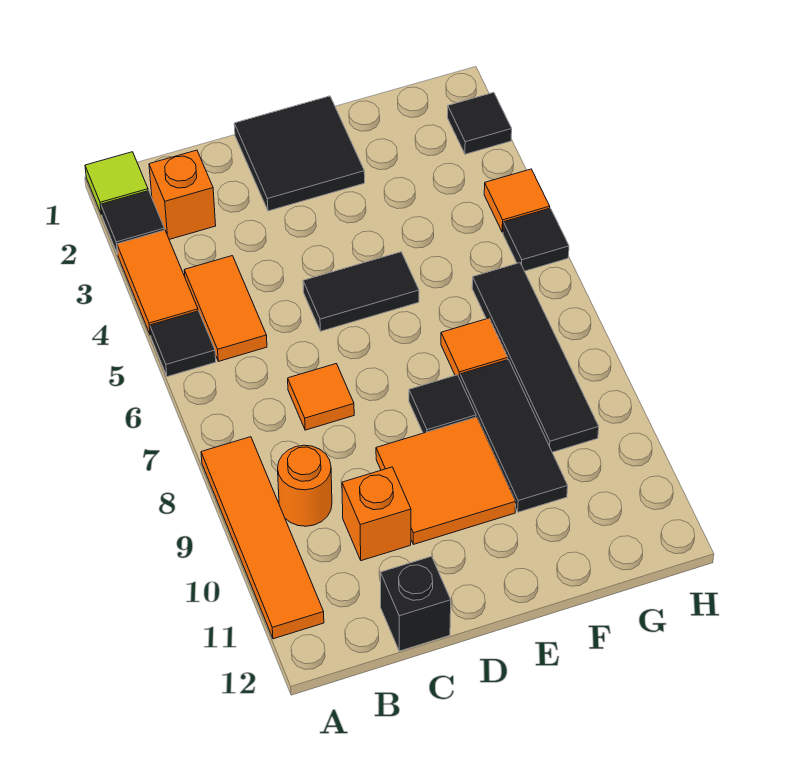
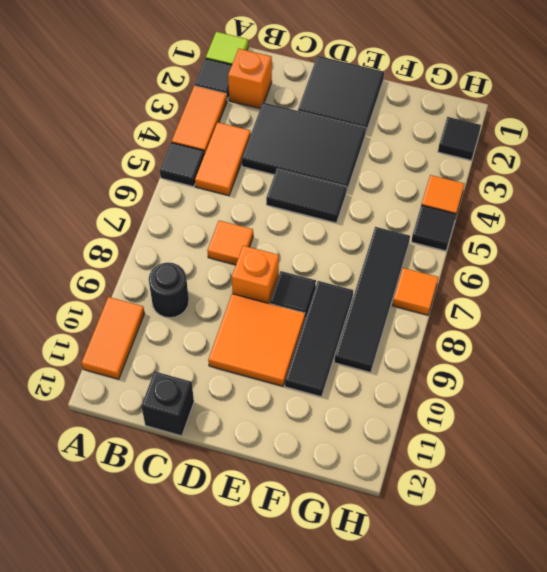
orange tile A8:A11 level 1 -> orange tile A10:A11 level 1
orange round brick B9 level 1 -> black round brick B9 level 1
none -> black tile C3:E4 level 1
orange brick C10 level 1 -> orange brick D8 level 1
orange tile F7 level 1 -> orange tile H7 level 1

